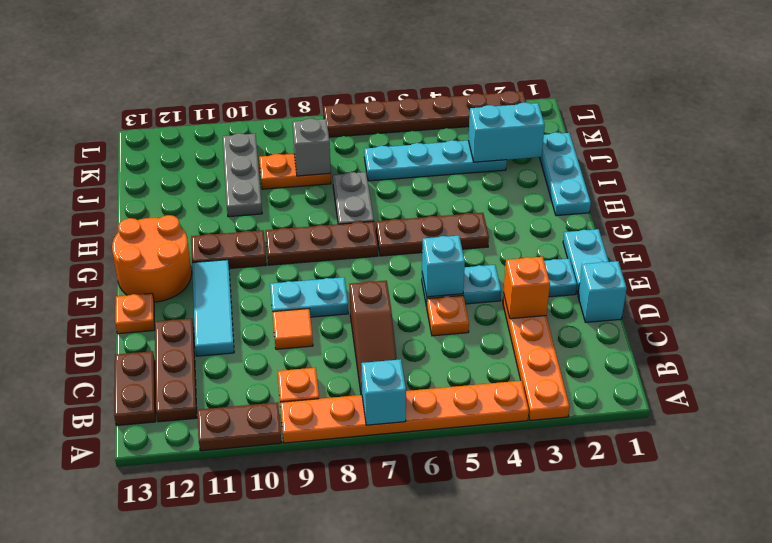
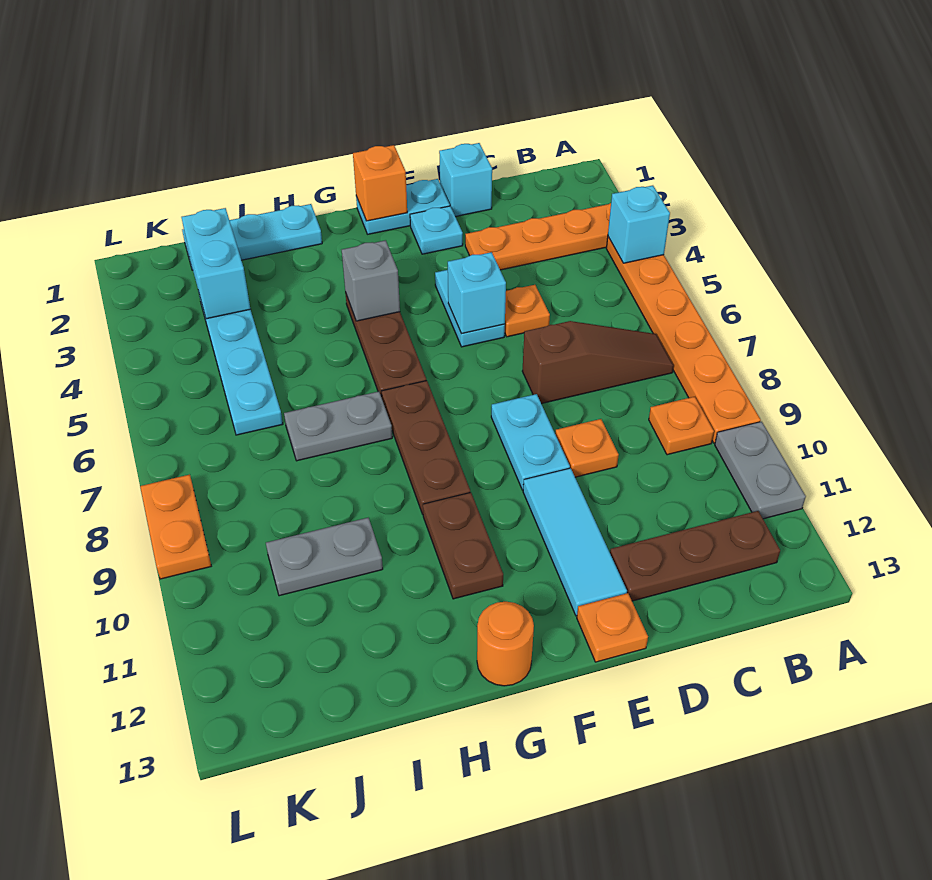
cyan brick A7 level 2 -> cyan brick A4 level 2
brown plate A10:A11 level 1 -> grey plate A10:A11 level 1
brown plate B13:C13 level 1 -> none
orange brick D3 level 2 -> orange brick F1 level 2
orange tile D9 level 1 -> orange plate D9 level 1
cyan tile D11:F11 level 1 -> cyan tile E10:E12 level 1
orange round brick F12:G13 level 1 -> orange round brick G13 level 1
grey plate I10:K10 level 1 -> grey plate I10:J10 level 1
orange plate J8:J9 level 1 -> orange plate L8:L9 level 1
grey brick J8 level 2 -> grey brick G4 level 2
brown plate L2:L7 level 1 -> none

